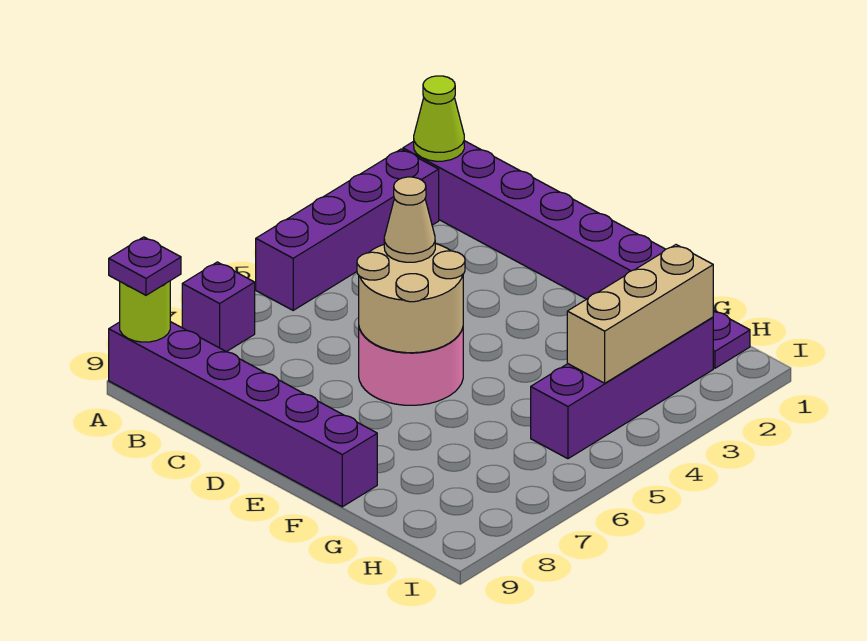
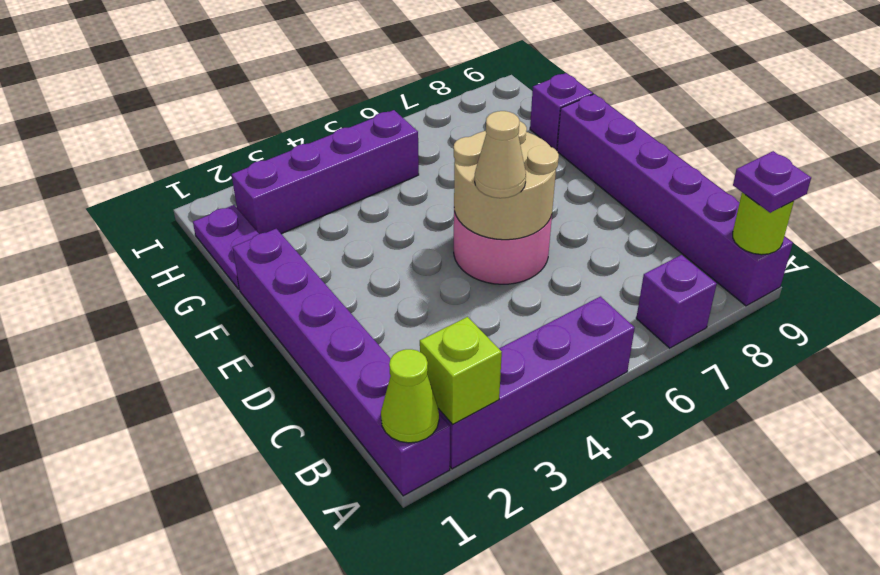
none -> lime brick A2 level 2
none -> purple brick G9 level 1
tan brick H2:H4 level 2 -> none

